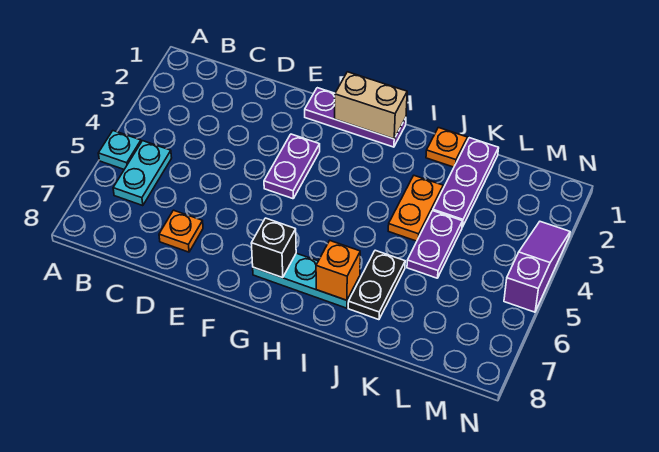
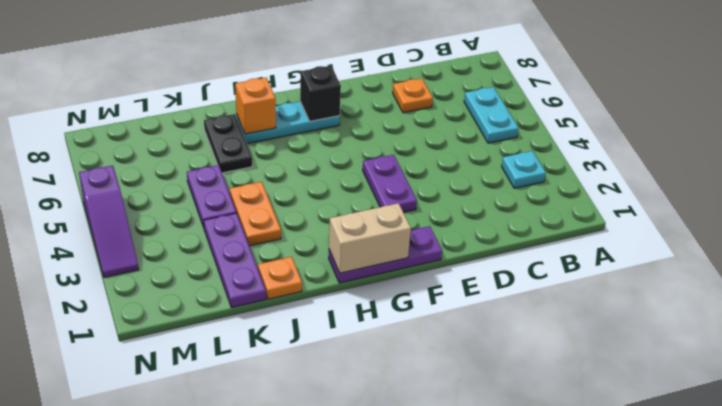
cyan plate A5 level 1 -> cyan plate B3 level 1

